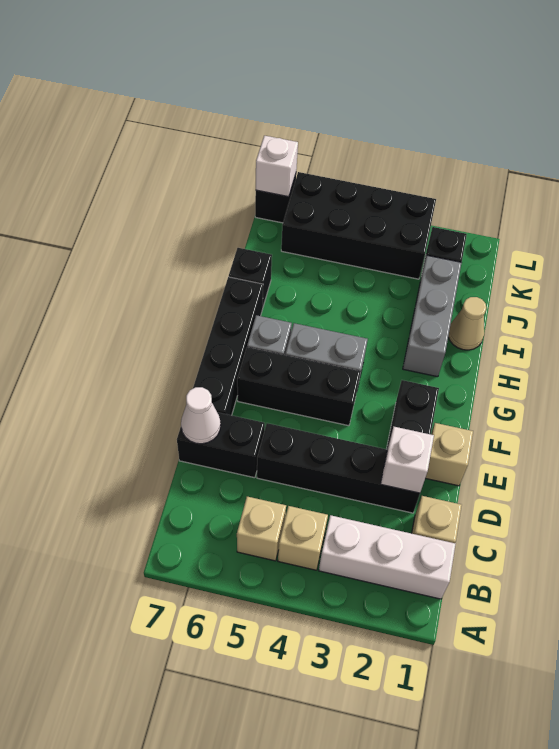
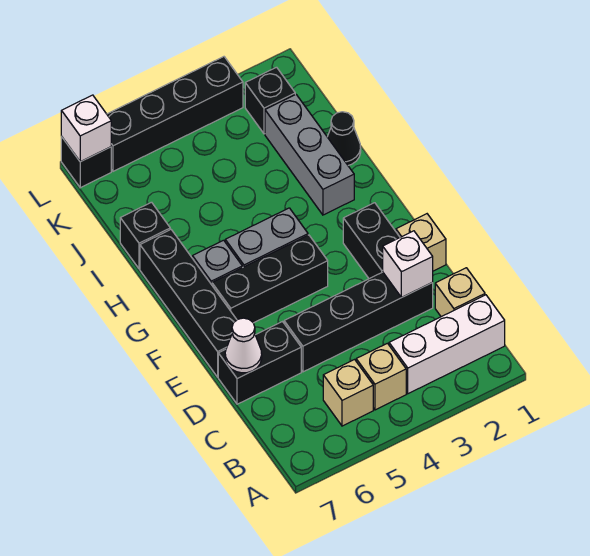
tan cone I1 level 1 -> black cone I1 level 1
black brick K3:L6 level 1 -> black brick L3:L6 level 1

